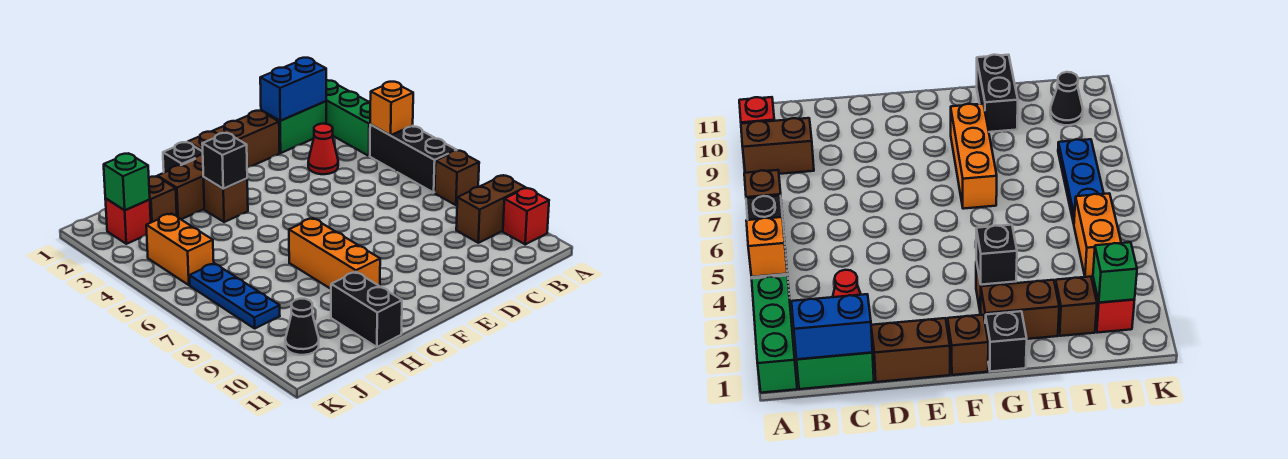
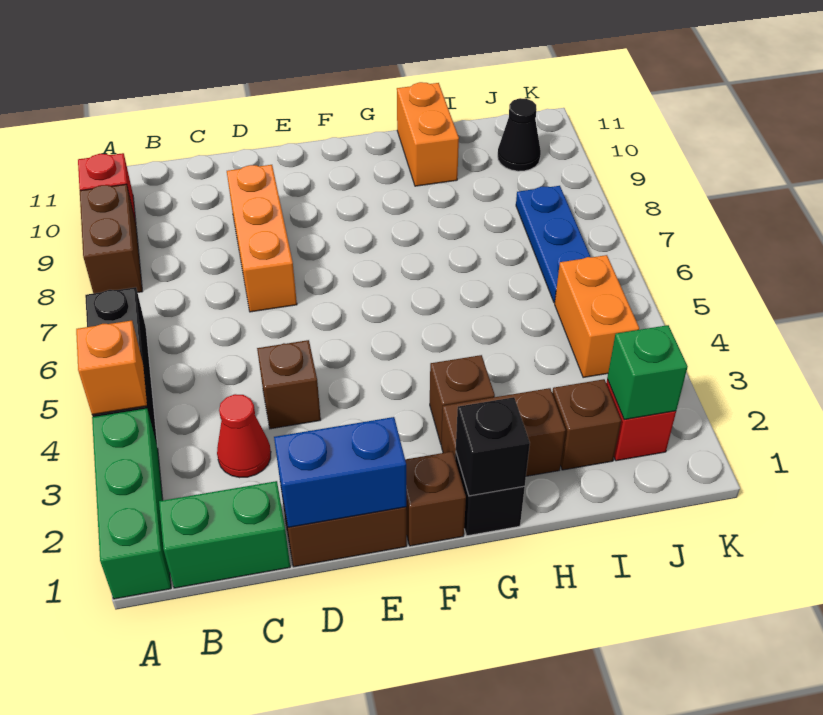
brown brick A7 level 1 -> brown brick D4 level 1
brown brick A9:B9 level 1 -> brown brick A8:A9 level 1
blue brick B1:C1 level 2 -> blue brick D1:E1 level 2
black brick G3 level 2 -> black brick G1 level 2
orange brick G7:G9 level 1 -> orange brick D7:D9 level 1
black brick H10:H11 level 1 -> orange brick H10:H11 level 1

